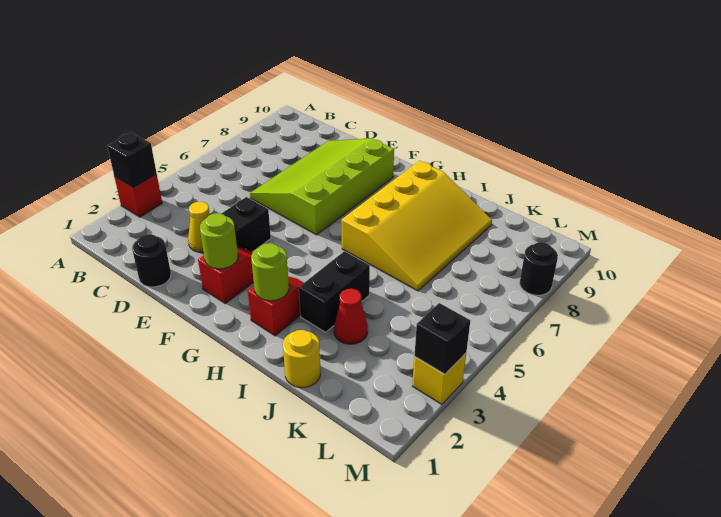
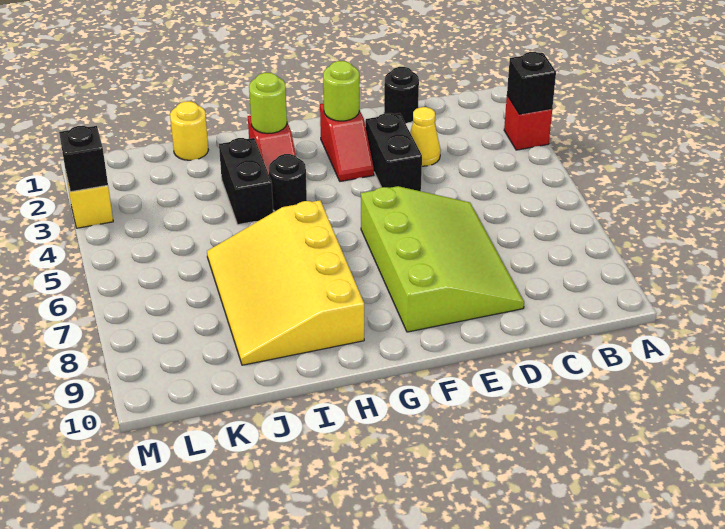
red cone J3 level 1 -> none
black round brick M8 level 1 -> black round brick H4 level 1

